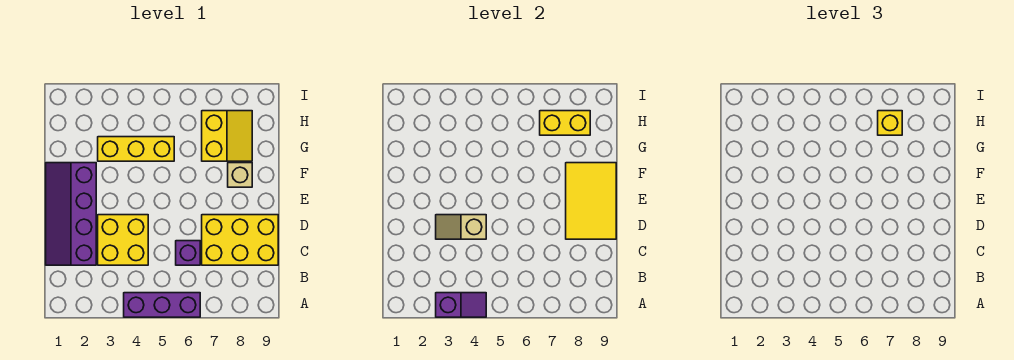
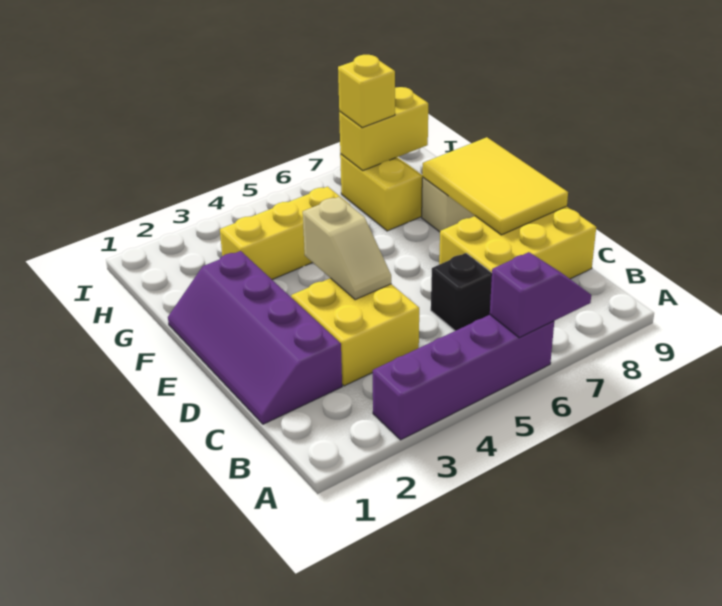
purple slope A3:A4 level 2 top 3 -> purple slope A6:A7 level 2 top 6
purple brick A4:A6 level 1 -> purple brick A3:A6 level 1
purple brick C6 level 1 -> black brick C6 level 1
tan slope D3:D4 level 2 top 4 -> tan slope D4:E4 level 2 top E

